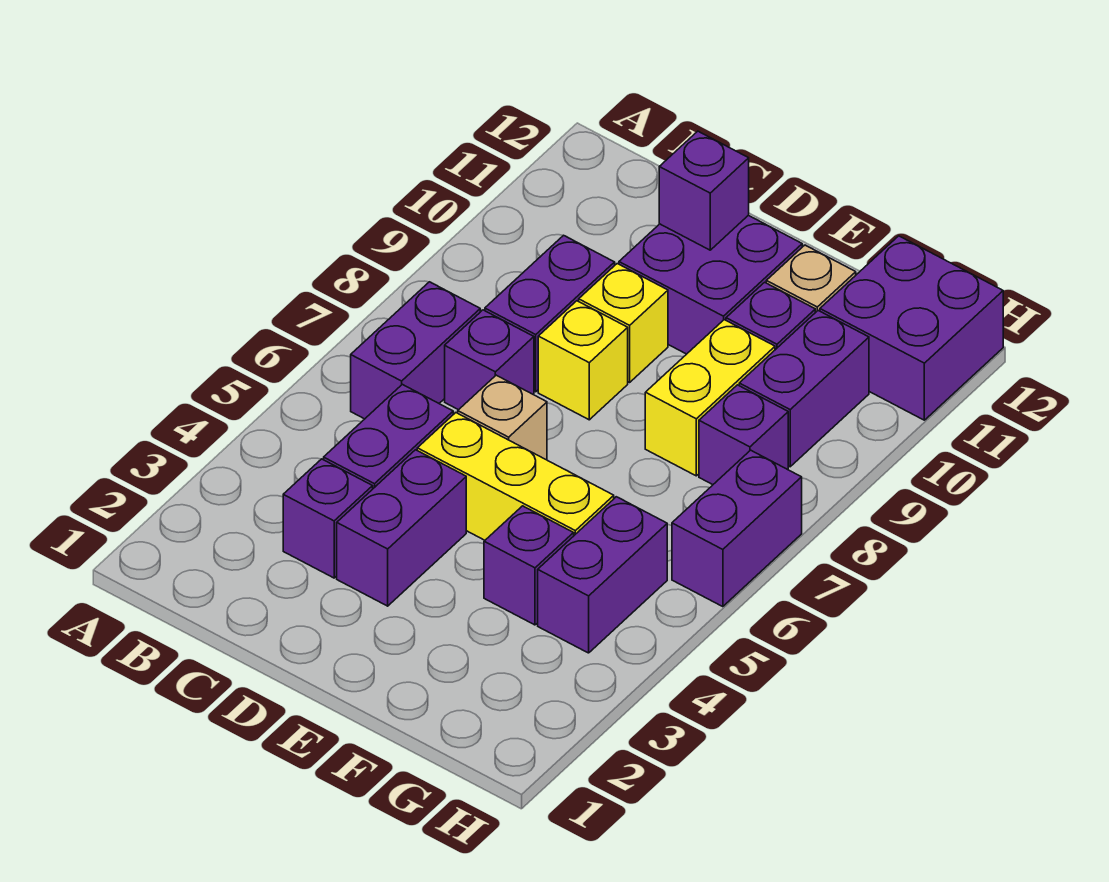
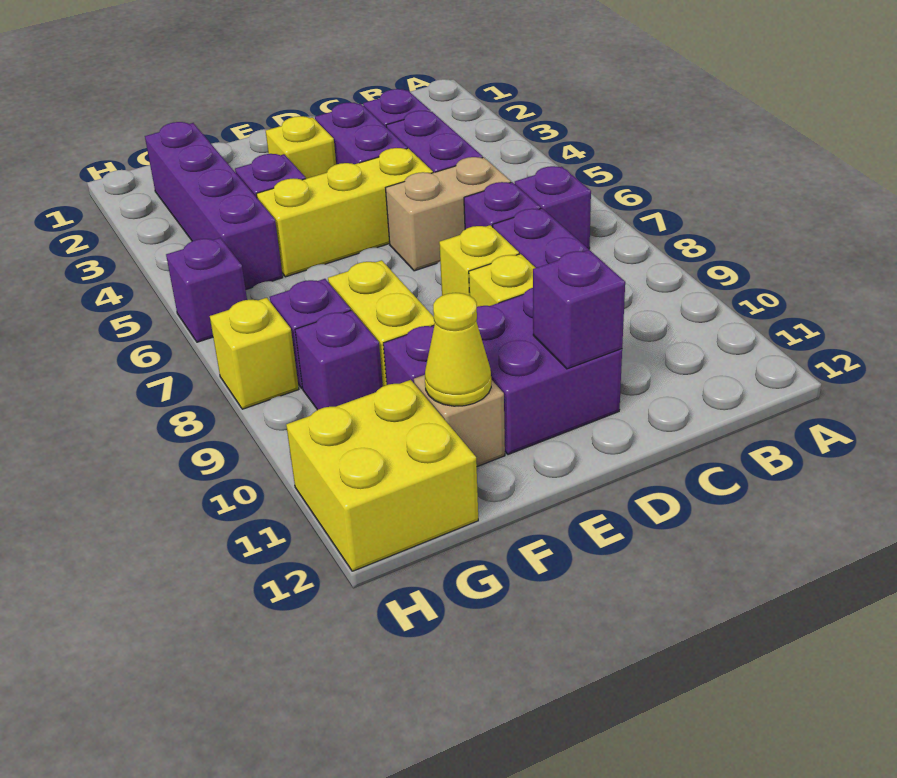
purple brick B6:B7 level 1 -> purple brick B7 level 1
tan brick D6 level 1 -> tan brick C6:D6 level 1
none -> yellow brick E3 level 1
none -> yellow cone F11 level 2
purple brick G4:G5 level 1 -> purple brick G2:G5 level 1
purple brick G9:G10 level 1 -> purple brick G9 level 1
purple brick G11:H12 level 1 -> yellow brick G11:H12 level 1
purple brick H6:H7 level 1 -> purple brick H6 level 1
none -> yellow brick H8 level 1

